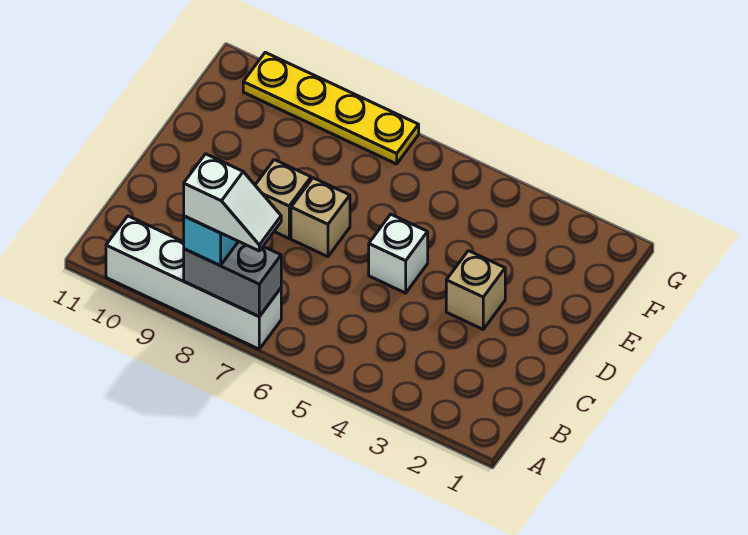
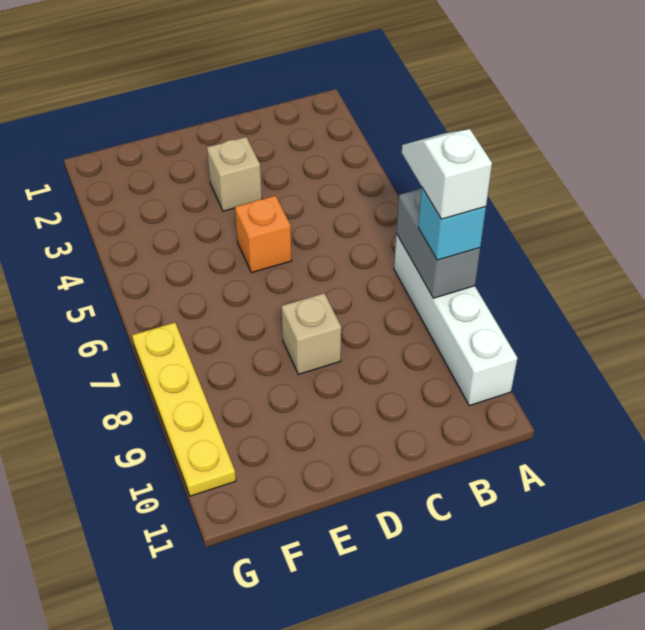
white brick D5 level 1 -> orange brick D5 level 1
tan brick D7 level 1 -> none

